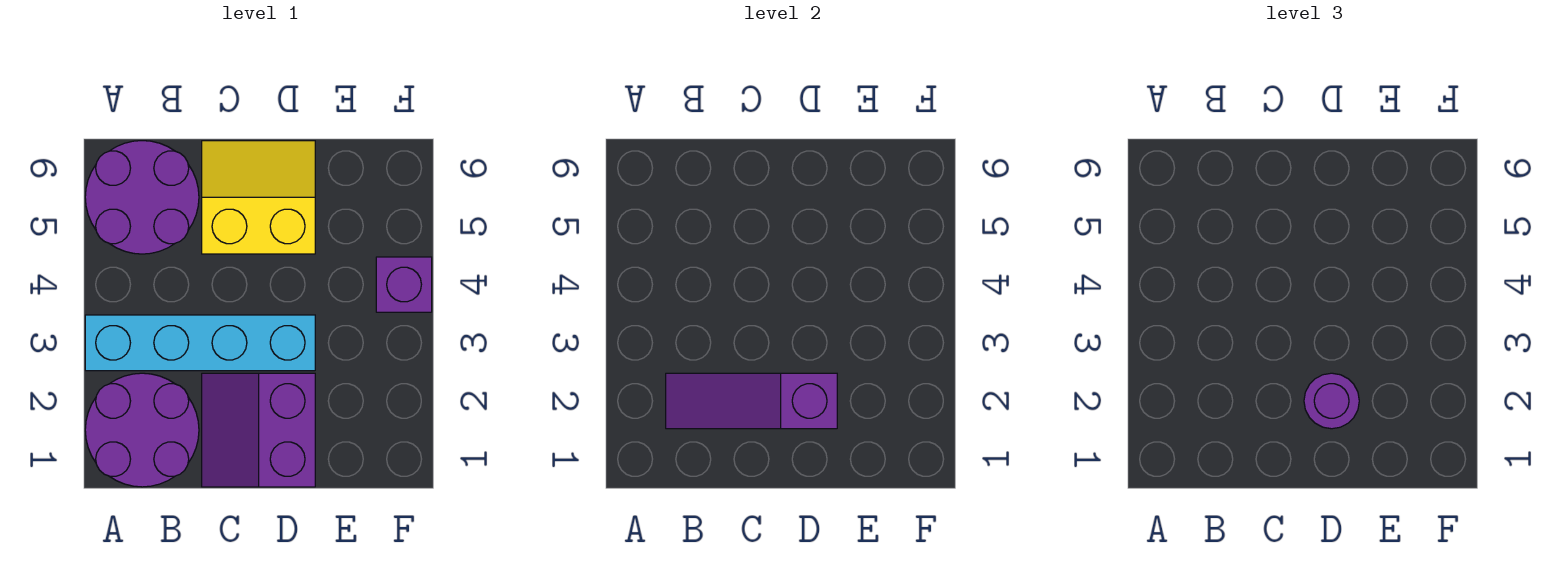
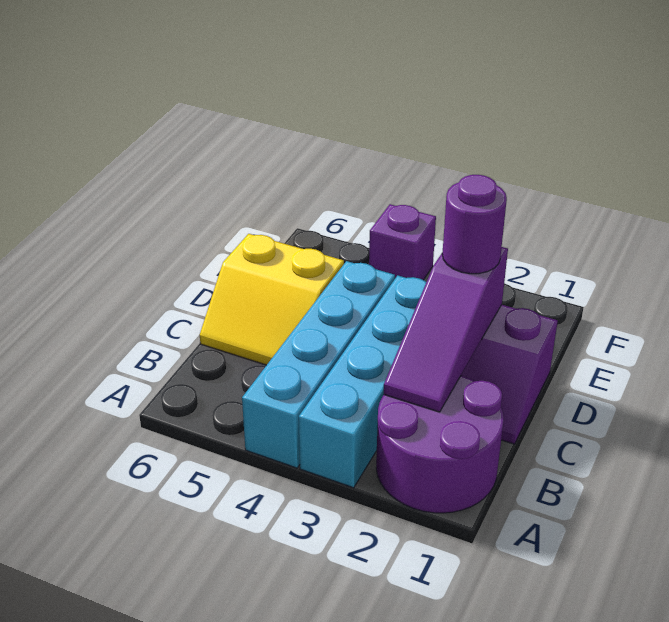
none -> cyan brick A4:D4 level 1
purple round brick A5:B6 level 1 -> none
yellow slope C5:D6 level 1 top 5 -> yellow slope C5:D6 level 1 top D

